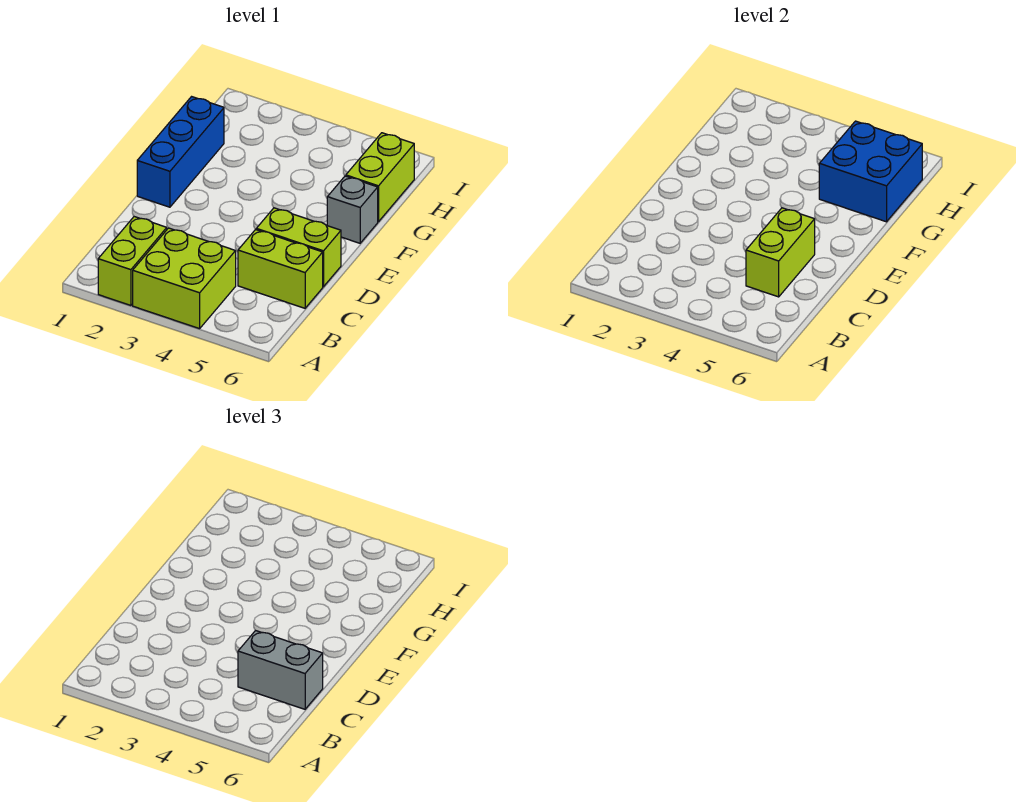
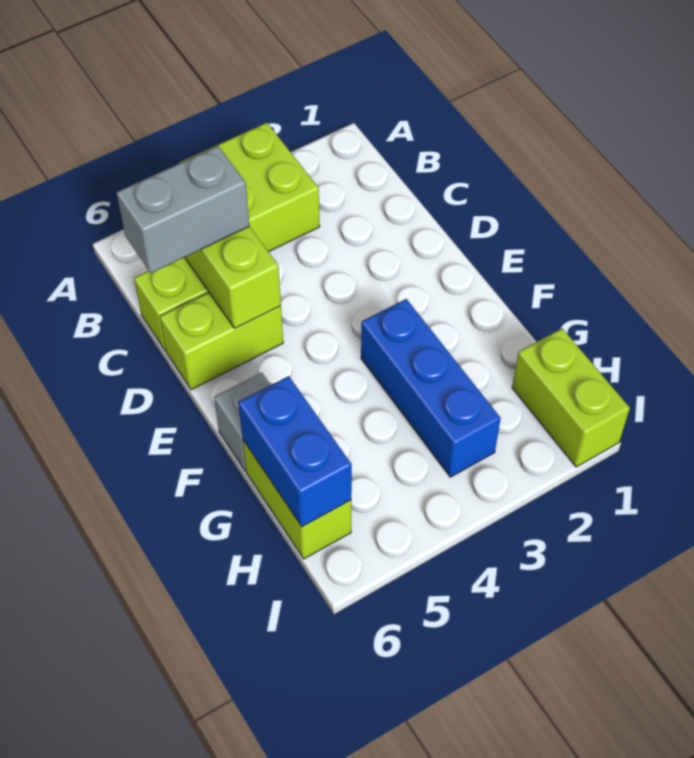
lime brick A2:B2 level 1 -> lime brick H1:I1 level 1
blue brick E1:G1 level 1 -> blue brick F3:H3 level 1
blue brick G5:H6 level 2 -> blue brick G6:H6 level 2

